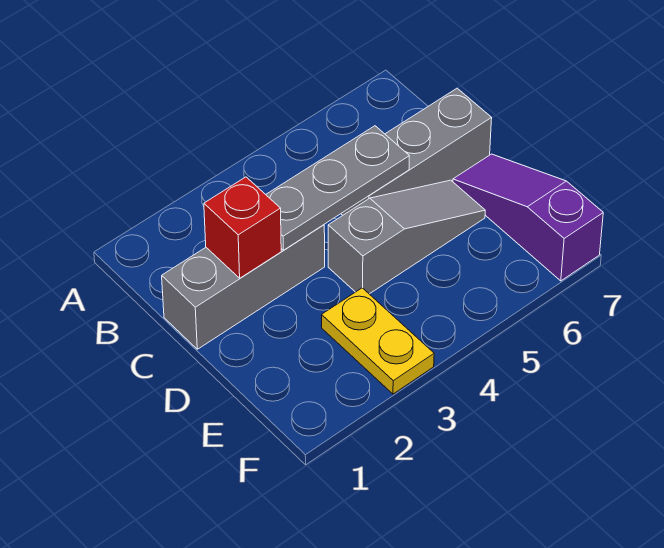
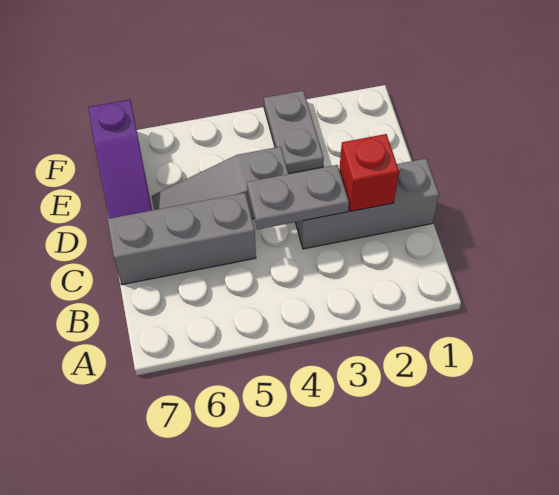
grey plate C3:C5 level 2 -> grey plate C3:C4 level 2
yellow plate E3:F3 level 1 -> grey plate E3:F3 level 1

